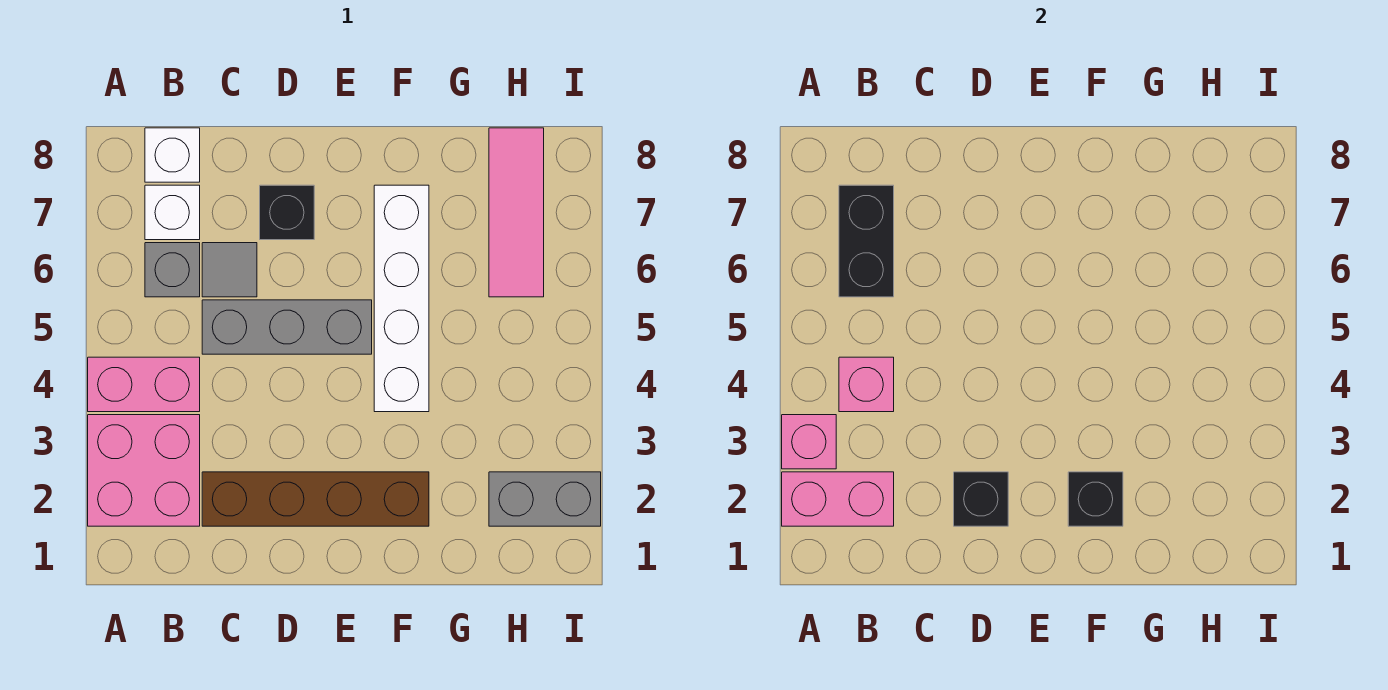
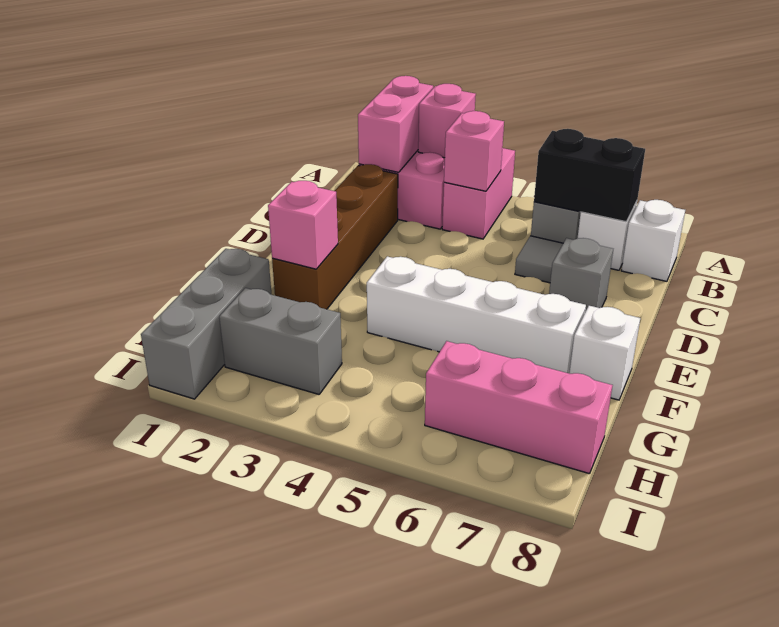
grey brick C5:E5 level 1 -> grey brick G1:I1 level 1
black brick D2 level 2 -> none
black brick D7 level 1 -> grey brick D7 level 1
black brick F2 level 2 -> pink brick F2 level 2
none -> white brick F8 level 1
grey brick H2:I2 level 1 -> grey brick H2:H3 level 1
pink tile H6:H8 level 1 -> pink brick H6:H8 level 1

